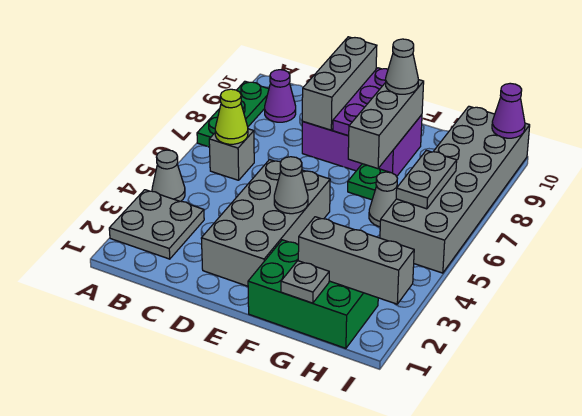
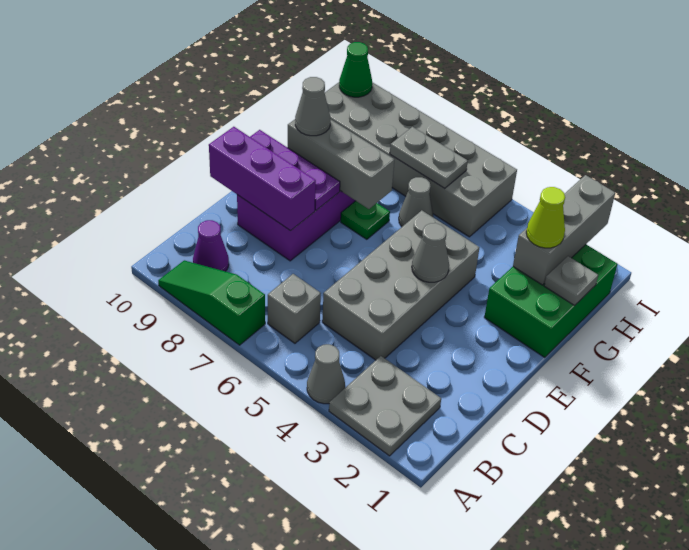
green plate A7:A9 level 1 -> green slope A7:A9 level 1 top 7
lime cone B6 level 2 -> lime cone G2 level 3
grey brick D2:E5 level 1 -> grey brick C4:F5 level 1
grey brick D8:D10 level 2 -> purple brick D8:D10 level 2
purple cone I10 level 2 -> green cone I10 level 2

